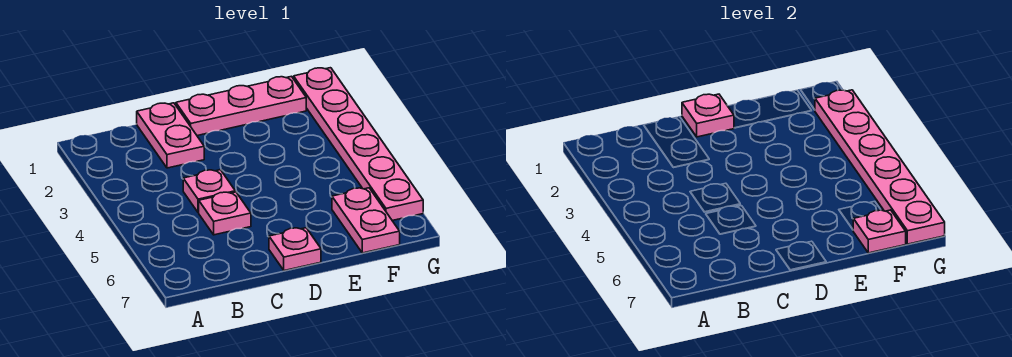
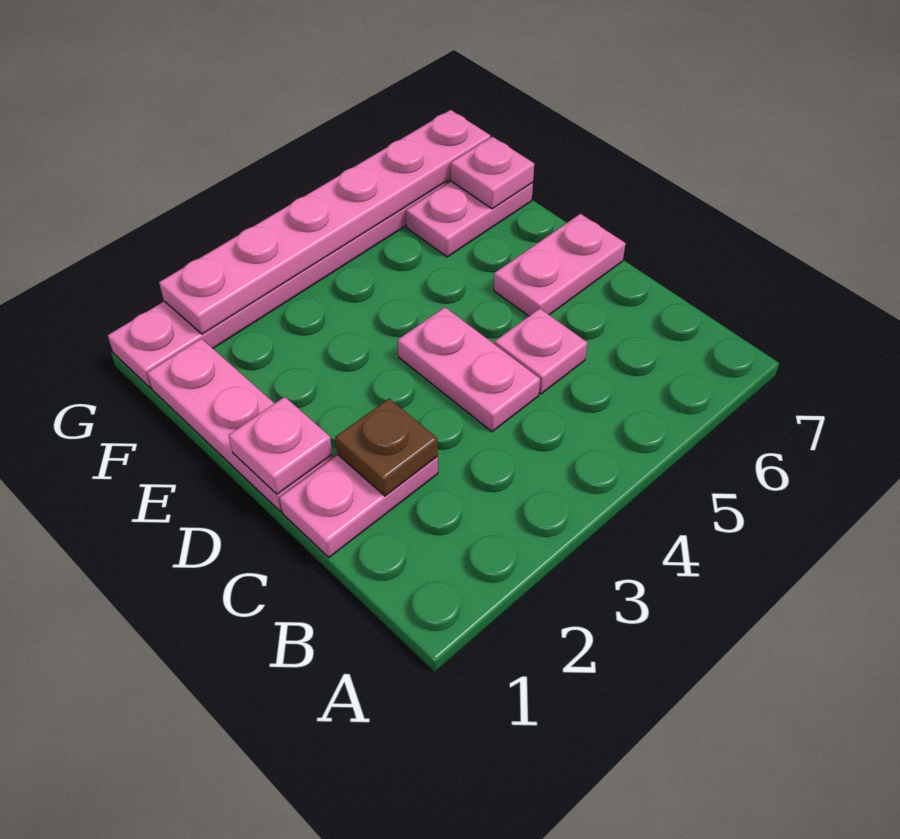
none -> brown plate C2 level 2
pink plate C4 level 1 -> pink plate C4:D4 level 1
pink plate D7 level 1 -> pink plate D6:D7 level 1

